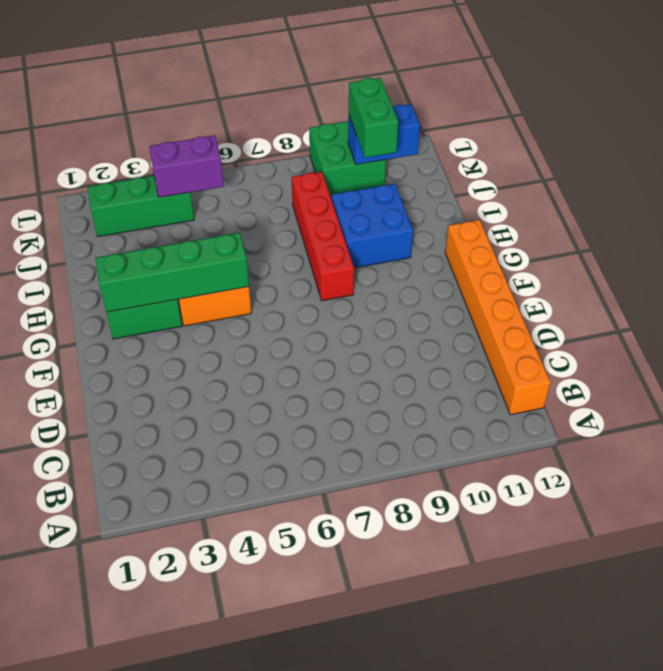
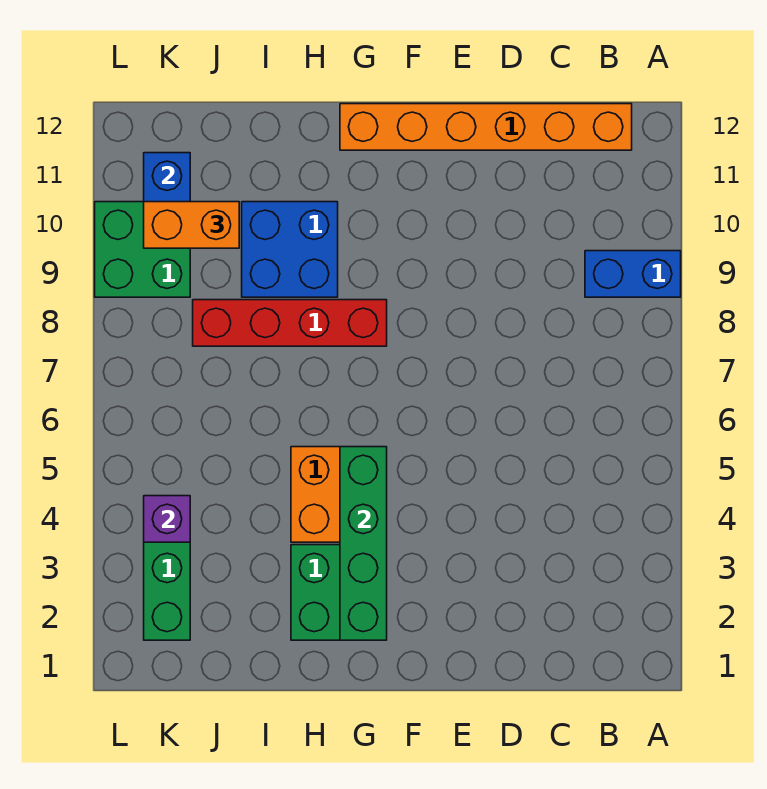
none -> blue brick A9:B9 level 1
green brick J10:K10 level 3 -> orange brick J10:K10 level 3
purple brick K4:K5 level 2 -> purple brick K4 level 2

